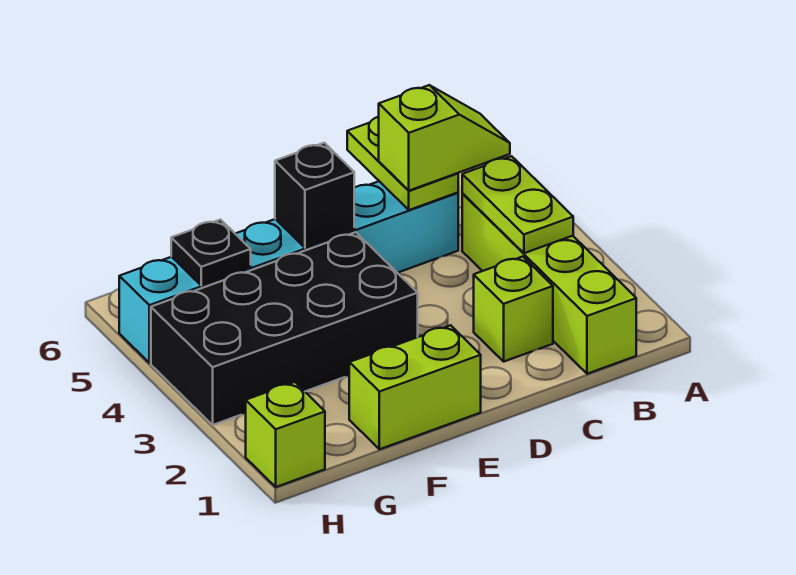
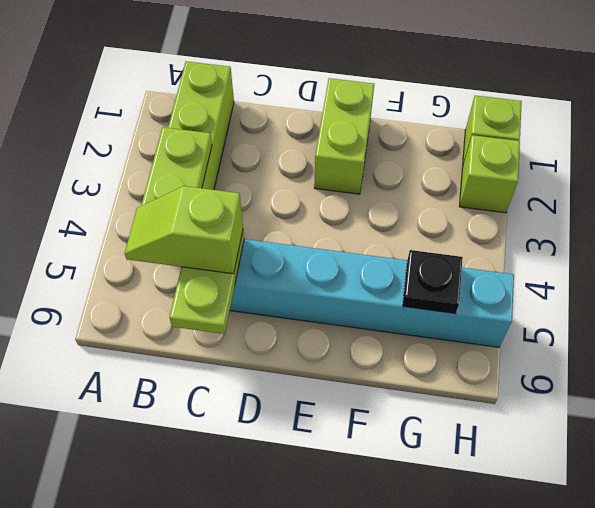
lime brick C2 level 1 -> lime brick H2 level 1
lime brick E1:F1 level 1 -> lime brick E1:E2 level 1
black brick E3:H4 level 1 -> none
black brick E5 level 2 -> none

